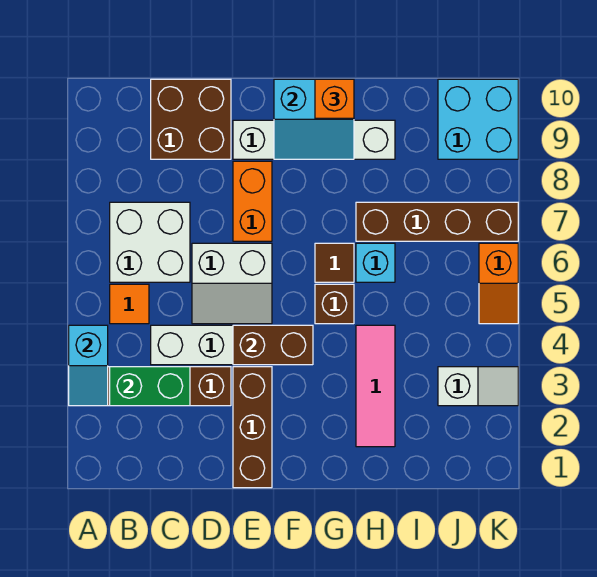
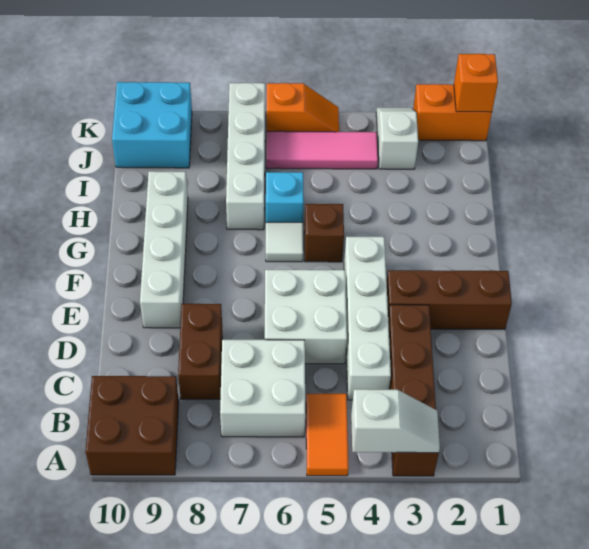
cyan slope A3:A4 level 2 top 4 -> white slope A3:A4 level 2 top 4
green brick B3:C3 level 2 -> none
orange tile B5 level 1 -> orange tile A5:B5 level 1
brown brick C9:D10 level 1 -> brown brick A9:B10 level 1
white slope D5:E6 level 1 top 6 -> white brick D5:E6 level 1
brown brick E4:F4 level 2 -> brown brick C8:D8 level 1
orange brick E7:E8 level 1 -> orange brick K1:K2 level 1
cyan slope F9:G10 level 2 top 10 -> none
brown tile G6 level 1 -> white tile G6 level 1
orange brick G10 level 3 -> orange brick K1 level 2
pink tile H2:H4 level 1 -> pink tile J4:J6 level 1
brown brick H7:K7 level 1 -> white brick H7:K7 level 1

